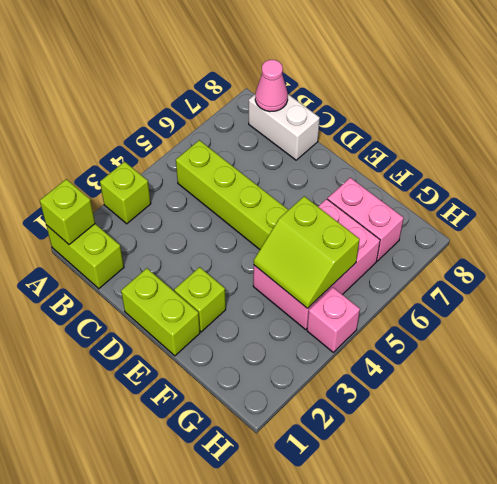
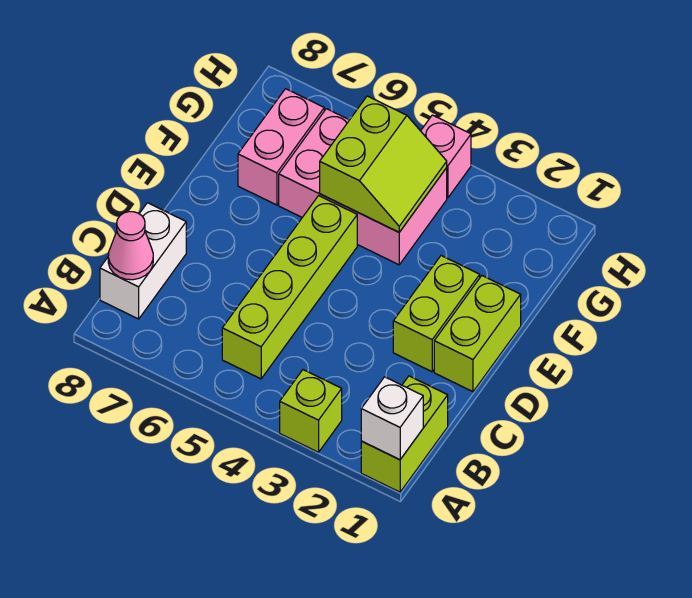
lime brick A1 level 2 -> white brick A1 level 2
lime brick E2 level 1 -> lime brick D2:E2 level 1

